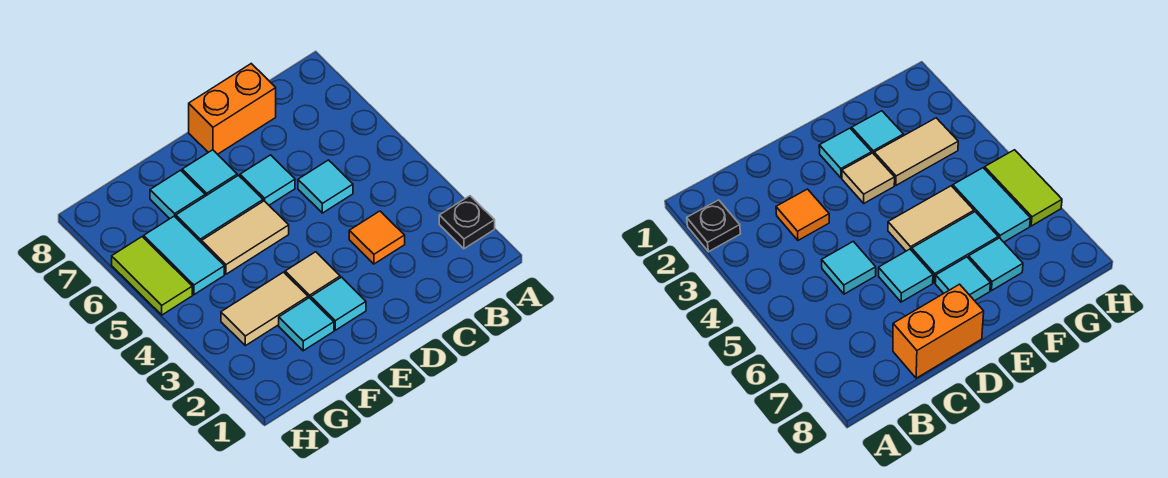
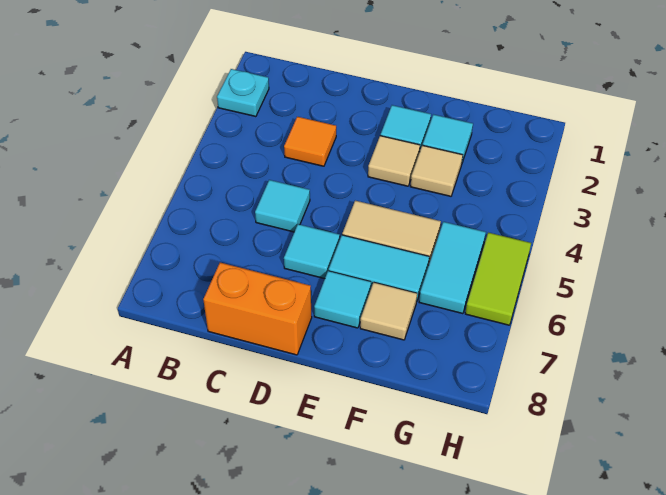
black plate A2 level 1 -> cyan plate A2 level 1
tan tile F3:G3 level 1 -> tan tile F3 level 1
cyan tile F7 level 1 -> tan tile F7 level 1

